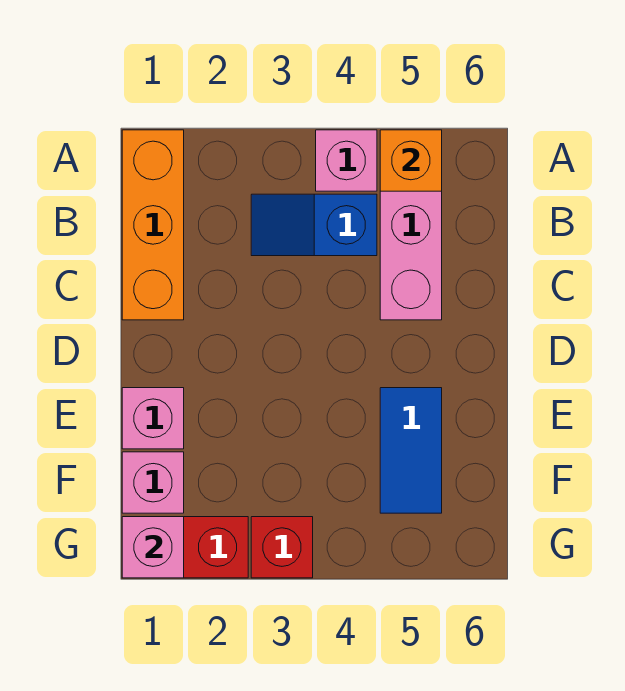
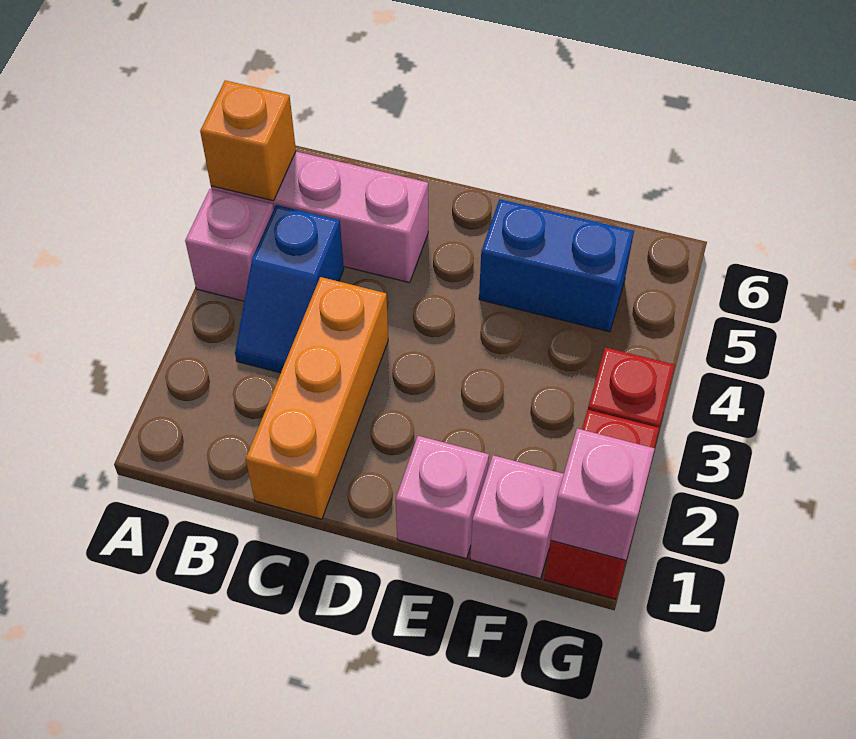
orange brick A1:C1 level 1 -> orange brick C1:C3 level 1
blue tile E5:F5 level 1 -> blue brick E5:F5 level 1

